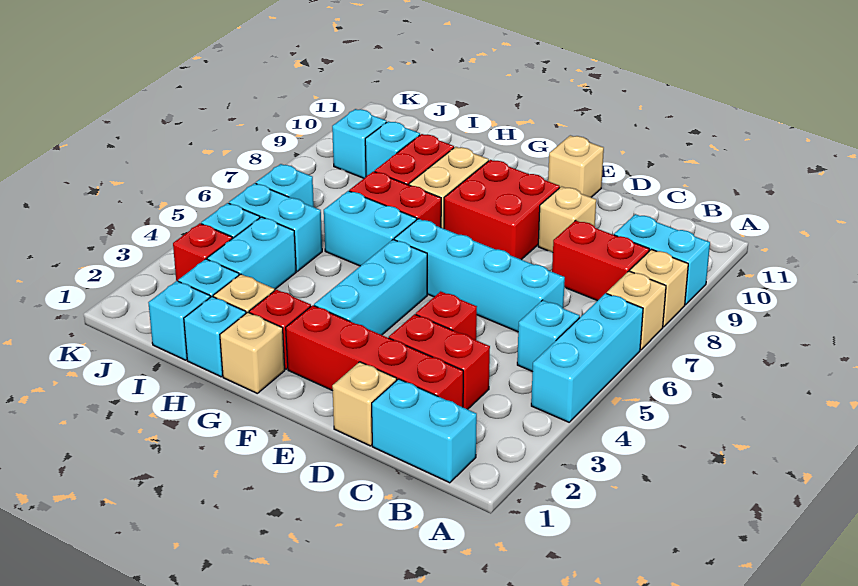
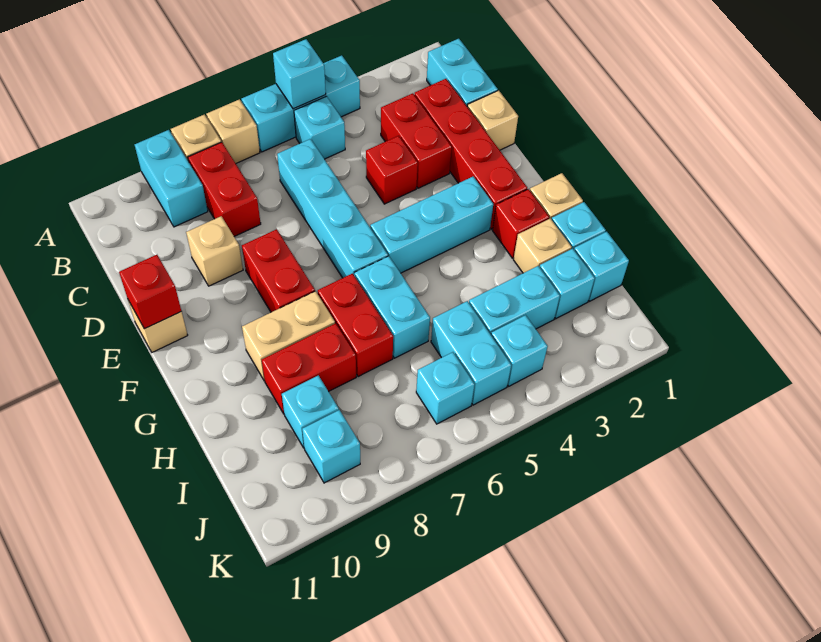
none -> cyan brick A5 level 2
red brick E8:F9 level 1 -> red brick E8:F8 level 1
red brick J3 level 1 -> red brick E11 level 2

